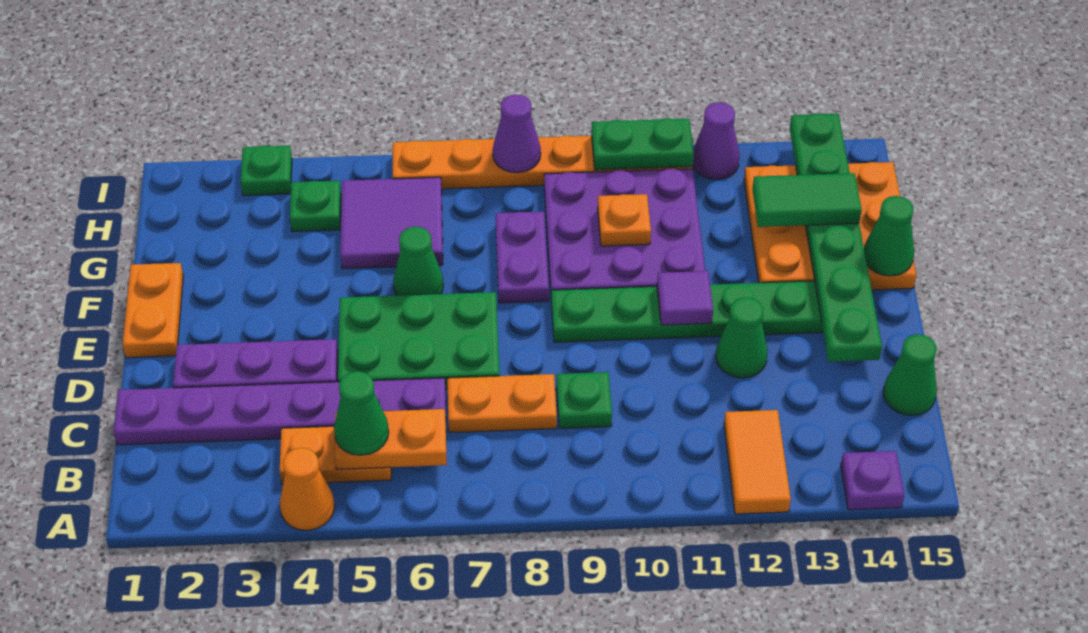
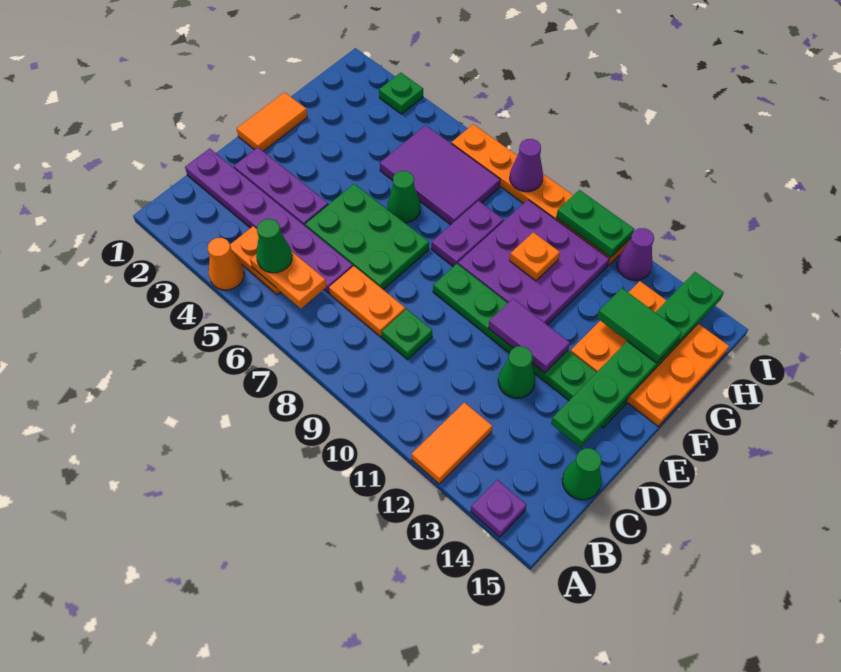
orange plate E1:F1 level 1 -> orange tile E1:F1 level 1
purple tile E11 level 2 -> purple tile E11:E12 level 2
green cone F15 level 2 -> none
purple tile G5:H6 level 1 -> purple tile G5:H7 level 1
green plate H4 level 1 -> none

